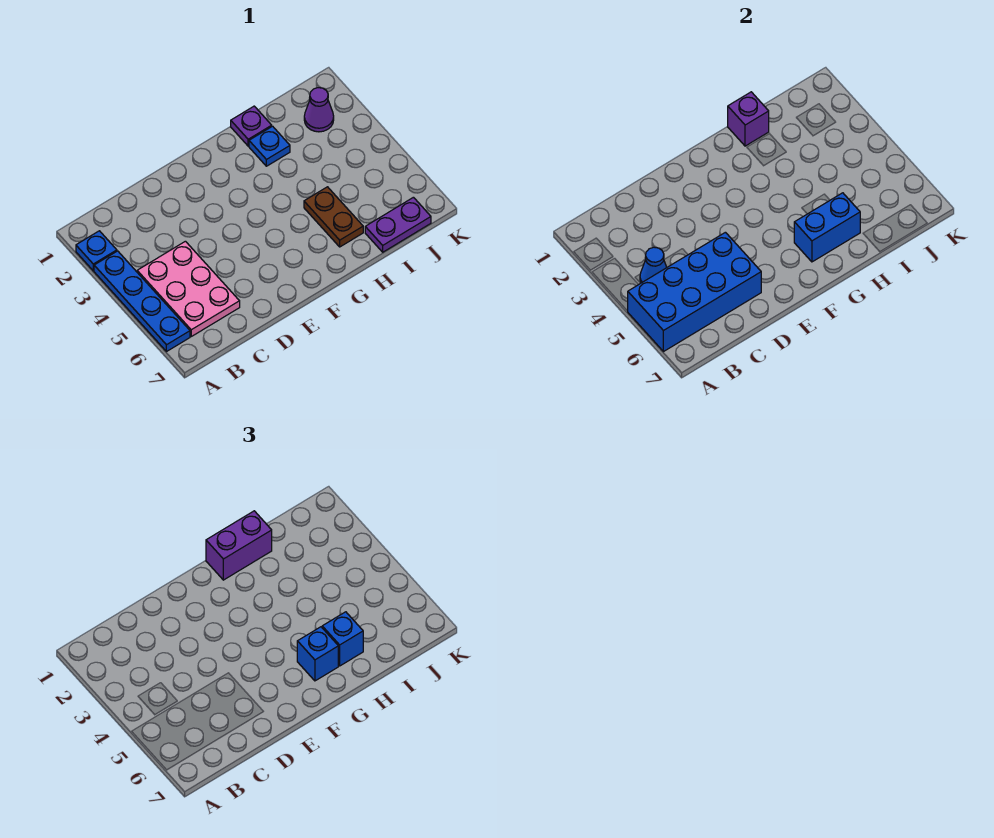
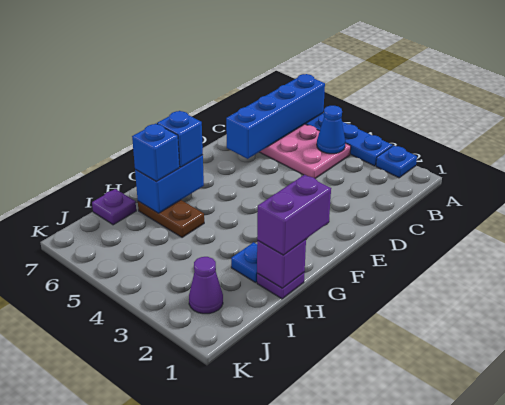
blue brick A5:D6 level 2 -> blue brick A6:D6 level 2
purple plate I7:J7 level 1 -> purple plate I7 level 1

